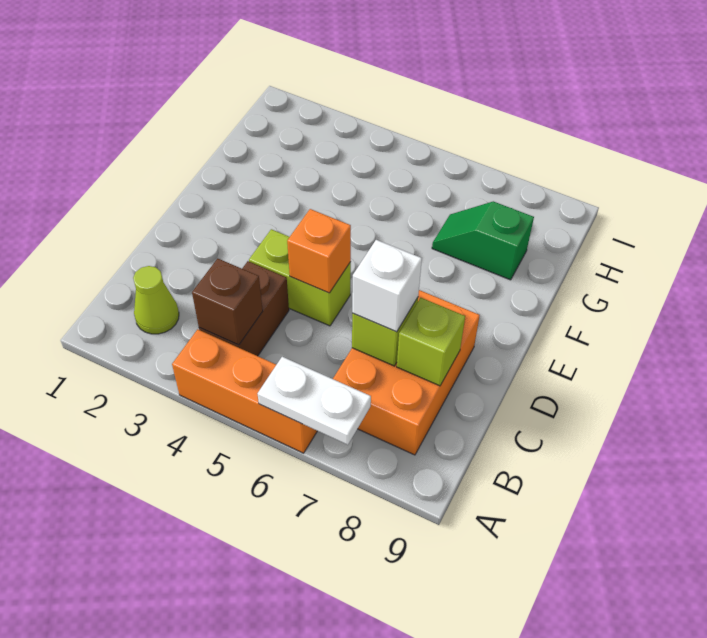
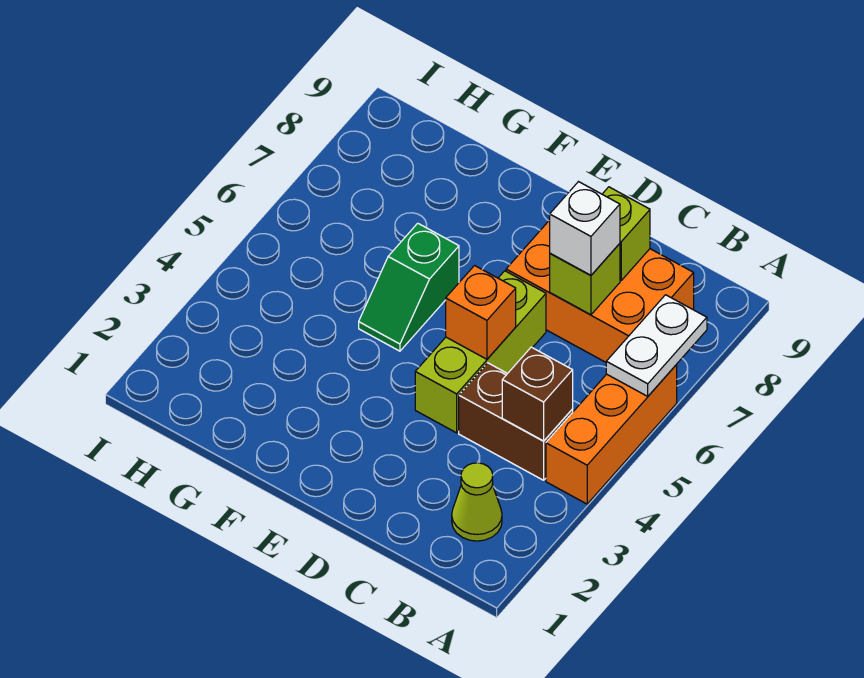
lime brick D4:D5 level 1 -> lime brick D4:D6 level 1
green slope G7:G8 level 1 top 8 -> green slope F5:F6 level 1 top 6

